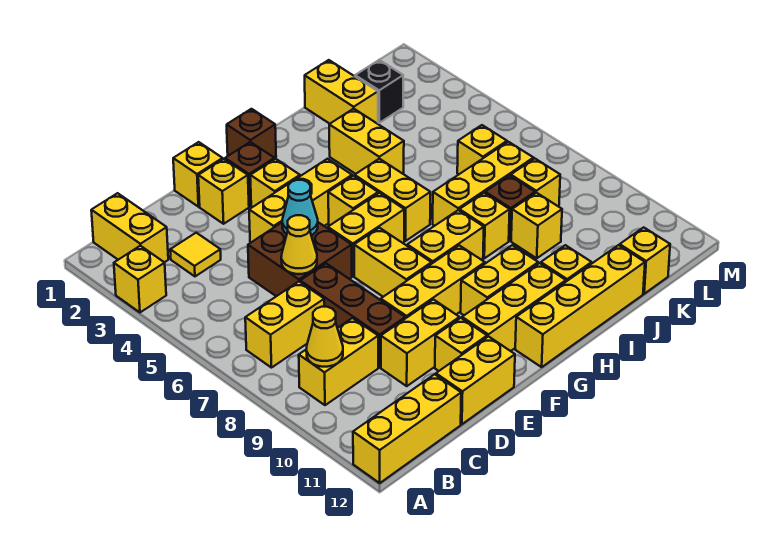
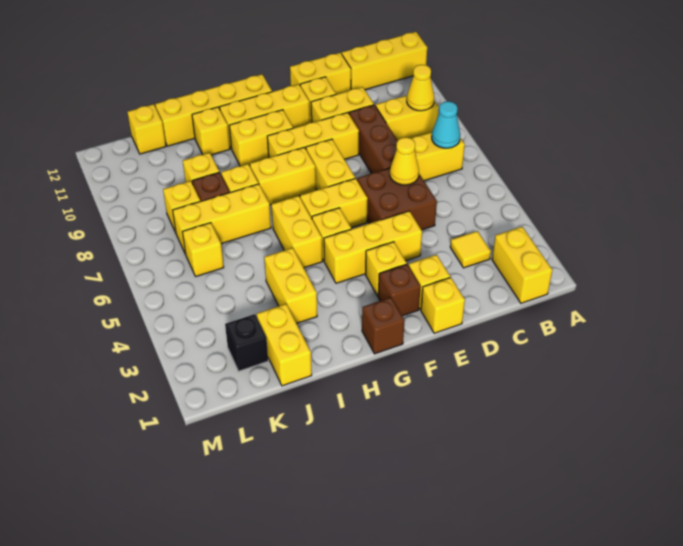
yellow brick A3 level 1 -> none
cyan cone E5 level 2 -> cyan cone B7 level 2

